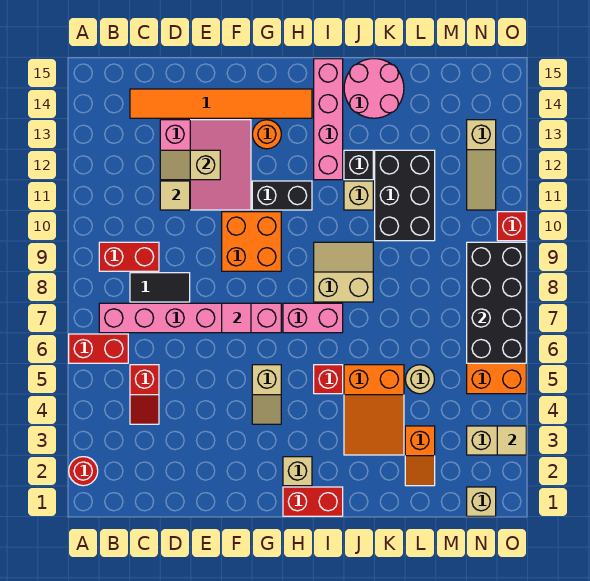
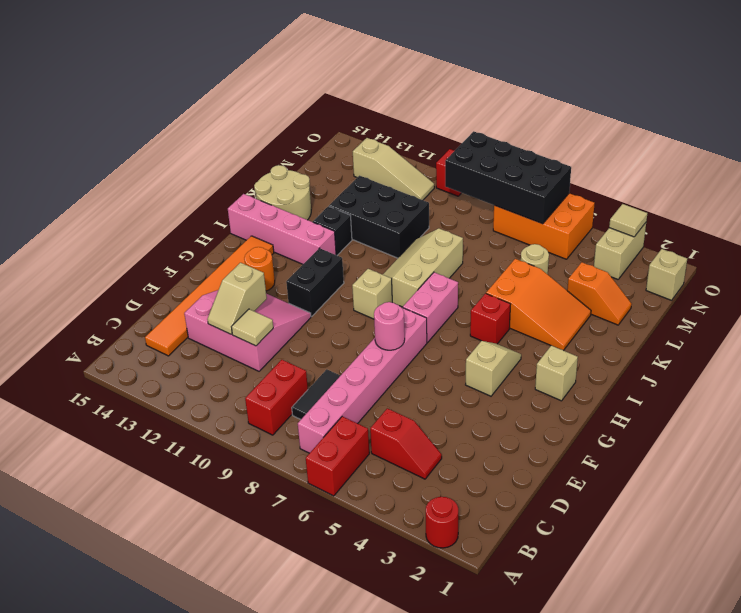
pink tile F7 level 2 -> pink round brick F7 level 2
orange brick F9:G10 level 1 -> none
tan slope G4:G5 level 1 top 5 -> tan slope G4:H4 level 1 top G
red brick H1:I1 level 1 -> none
tan slope I8:J9 level 1 top 8 -> tan slope I8:K9 level 1 top 8
tan brick J11 level 1 -> tan brick H9 level 1
pink round brick J14:K15 level 1 -> tan round brick J14:K15 level 1

